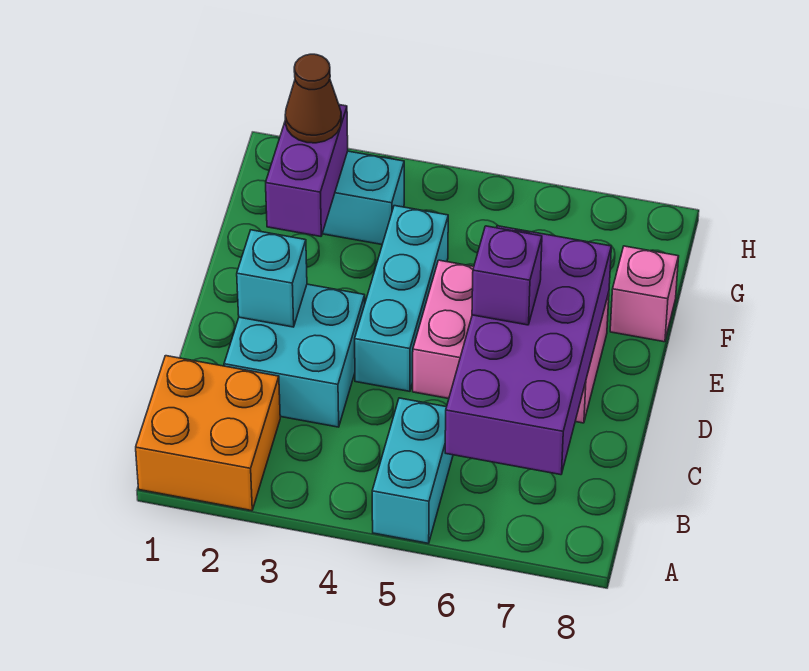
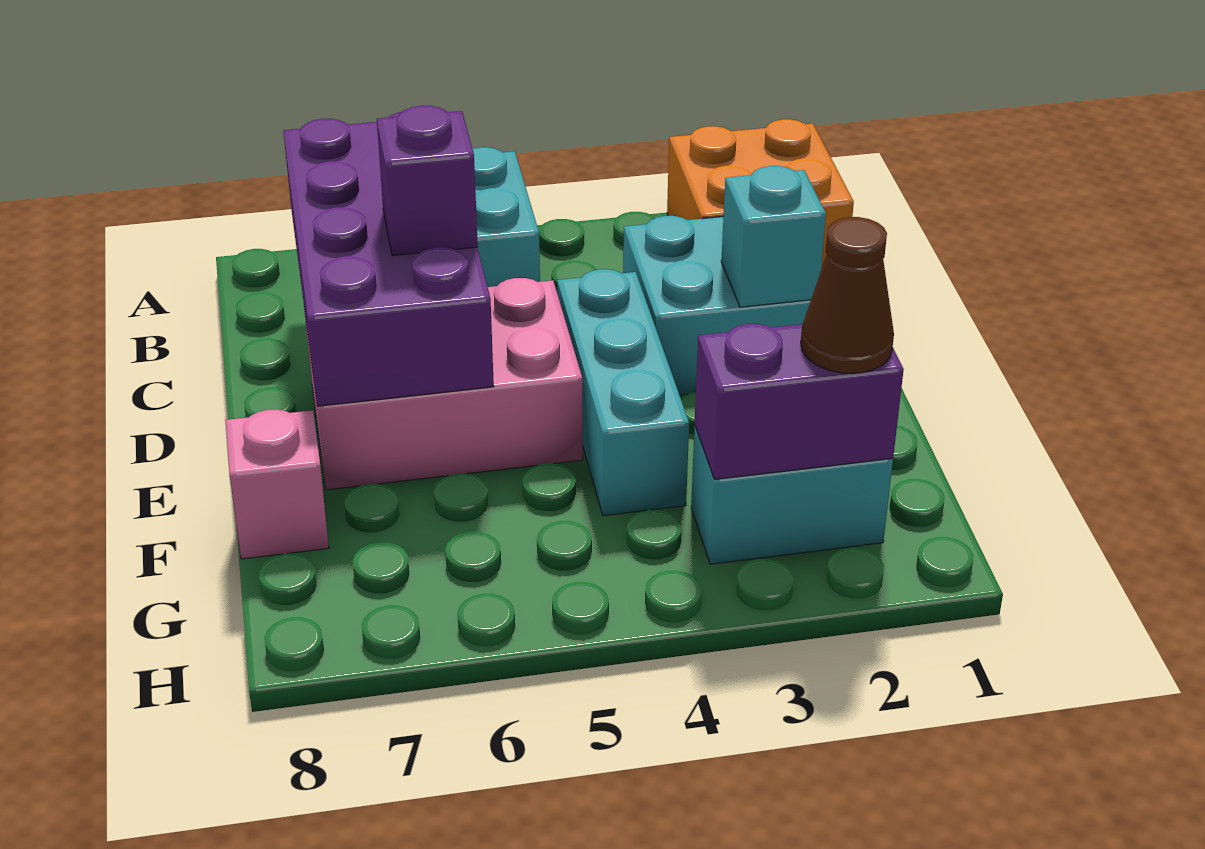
purple brick F2:G2 level 2 -> purple brick G2:G3 level 2

